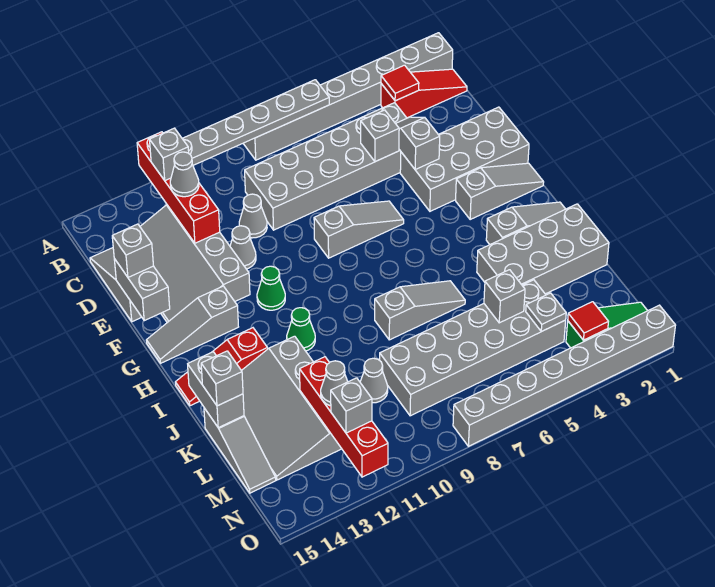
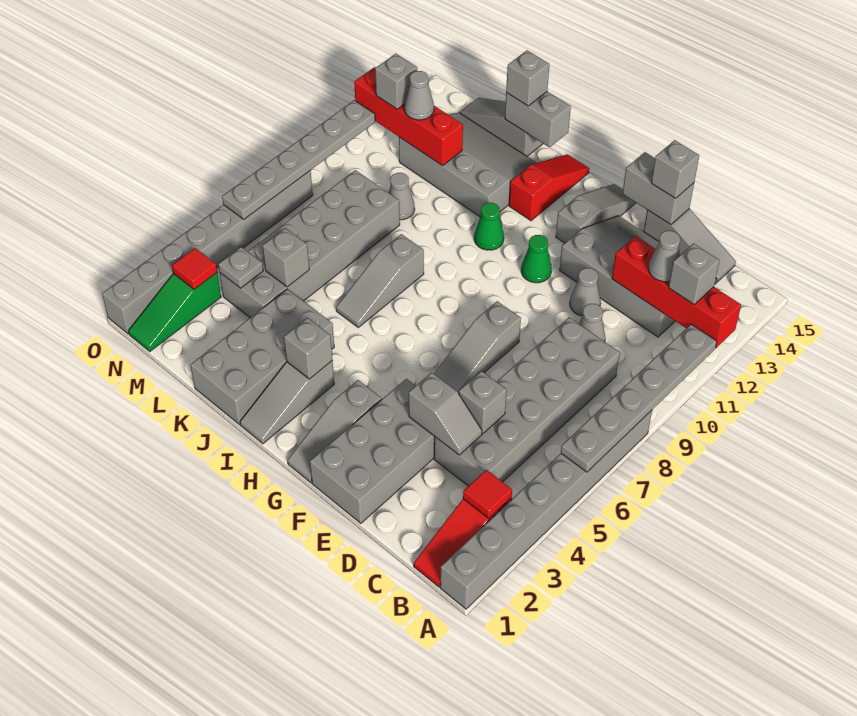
none -> grey brick I3 level 2
none -> grey plate O6:O11 level 2

